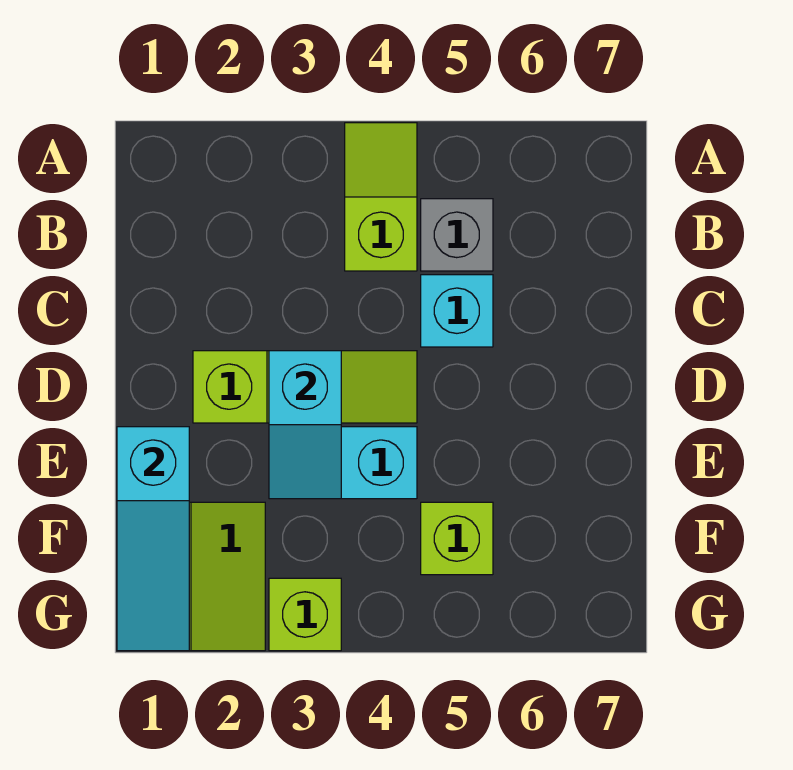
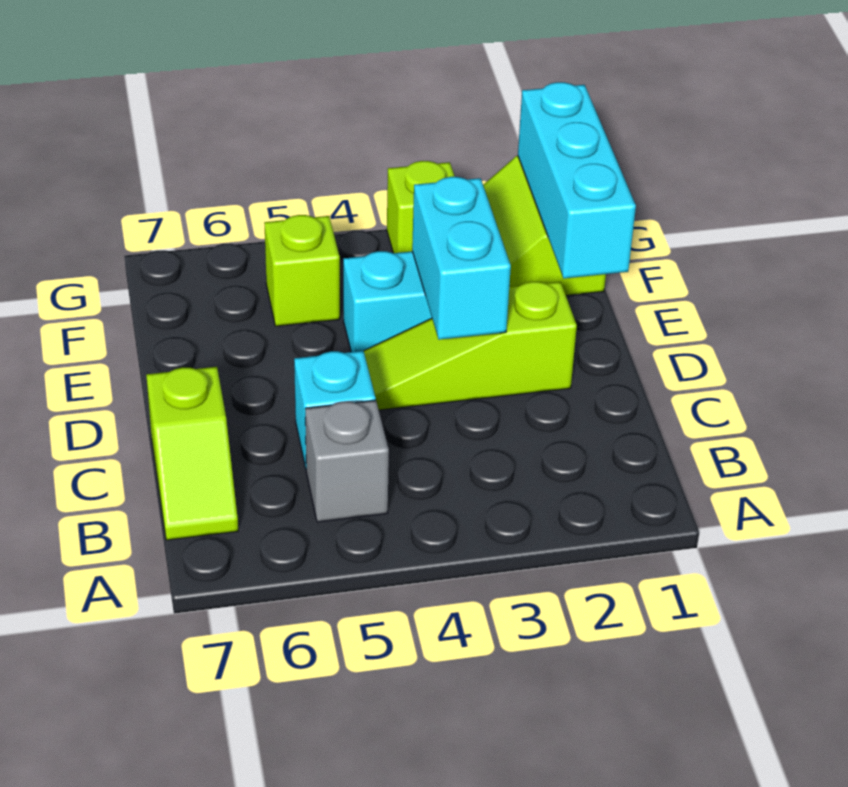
lime slope A4:B4 level 1 top B -> lime slope B7:C7 level 1 top C
cyan slope D3:E3 level 2 top D -> cyan brick D3:E3 level 2
cyan slope E1:G1 level 2 top E -> cyan brick E1:G1 level 2

